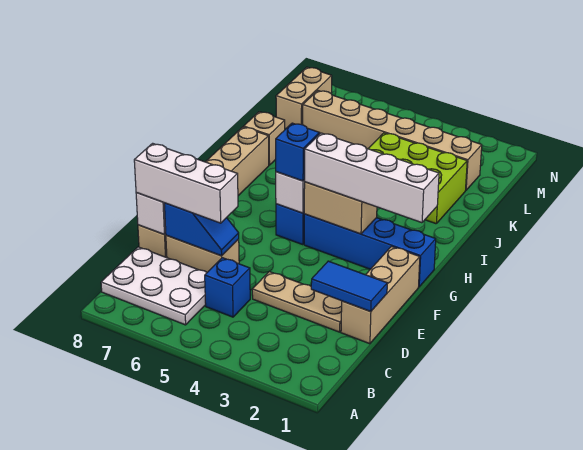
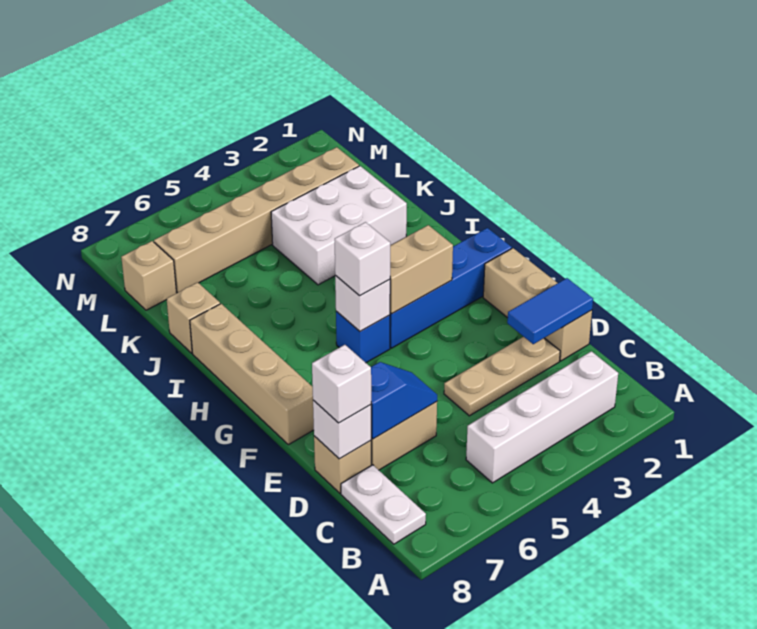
white plate B6:C8 level 1 -> white plate B8:C8 level 1
blue brick C5 level 1 -> none
white brick D6:D8 level 3 -> white brick D8 level 3
white brick G1:G4 level 3 -> white brick B2:B5 level 1
blue brick G5 level 3 -> white brick G5 level 3
lime brick J2:K4 level 1 -> white brick J2:K4 level 1
tan brick L8:M8 level 1 -> tan brick L8 level 1

